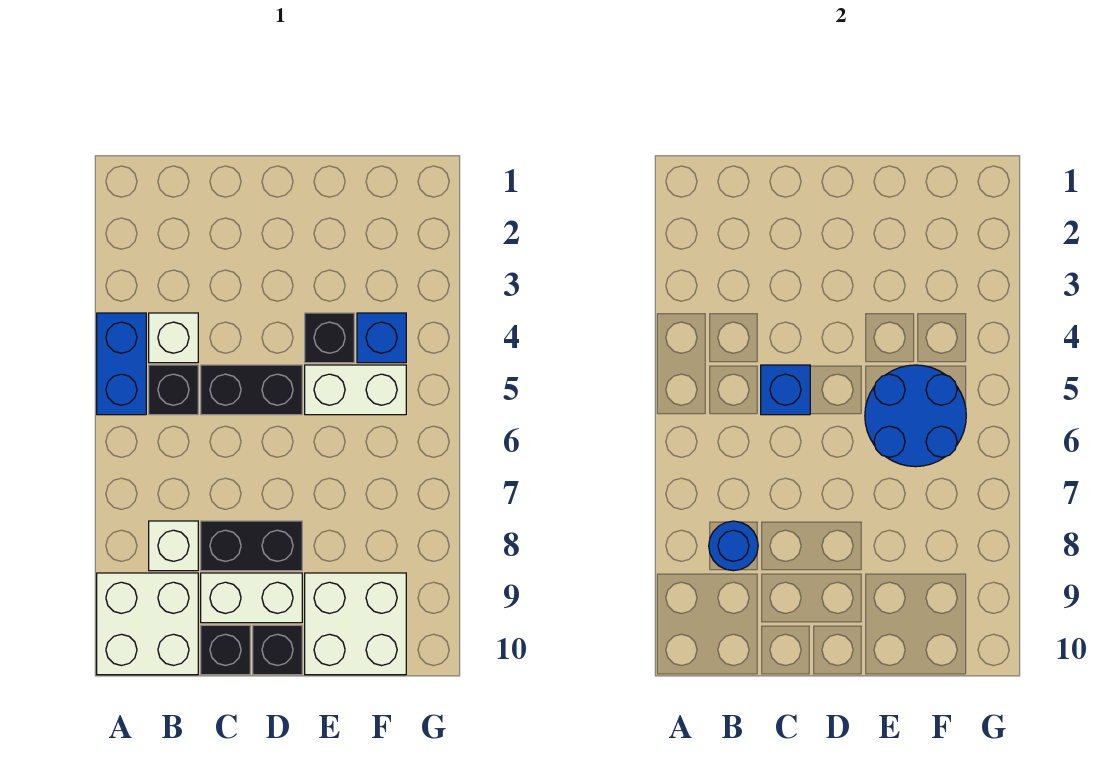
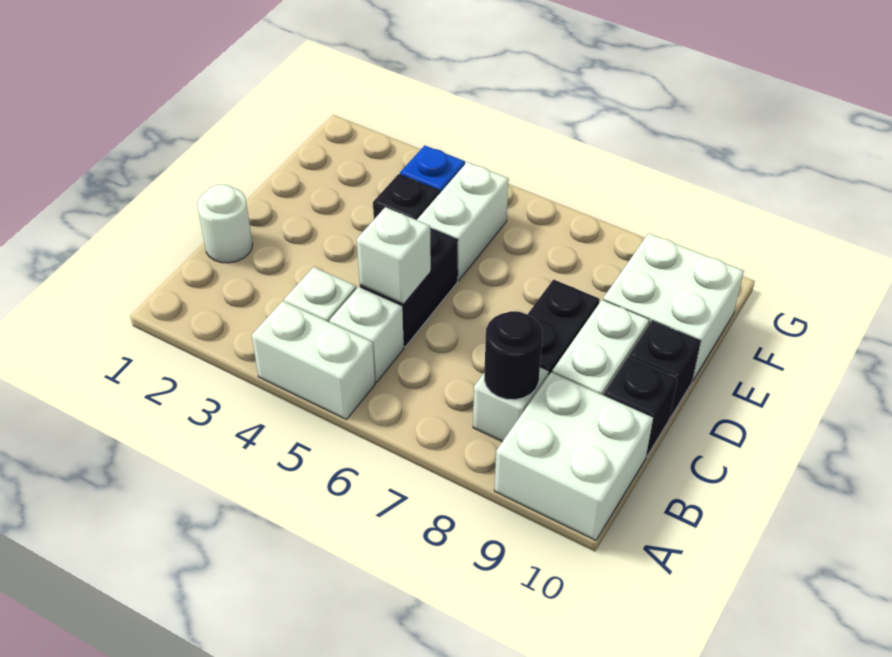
blue brick A4:A5 level 1 -> white brick A4:A5 level 1
black brick B5 level 1 -> white brick B5 level 1
blue round brick B8 level 2 -> black round brick B8 level 2
none -> white round brick C1 level 1
blue brick C5 level 2 -> white brick C5 level 2
blue round brick E5:F6 level 2 -> none

